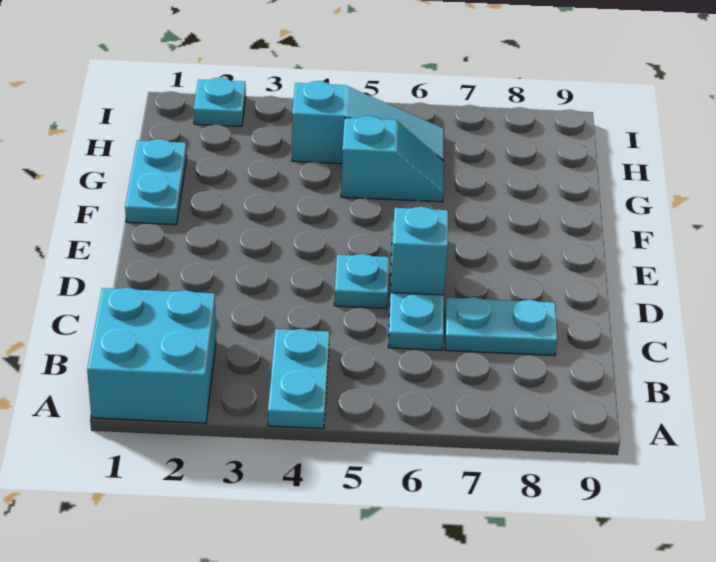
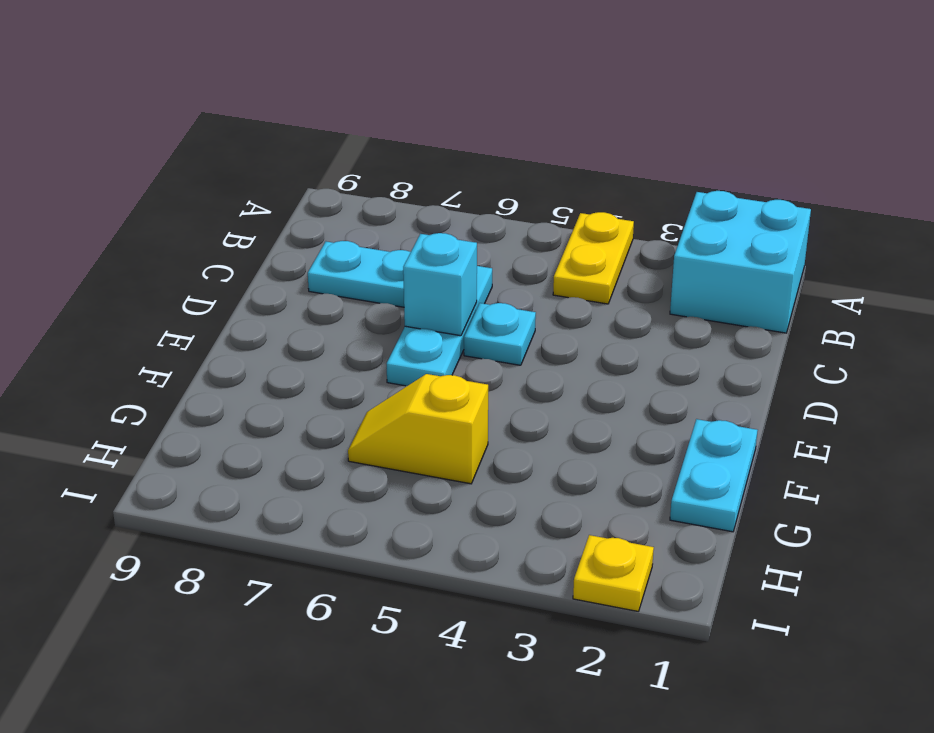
cyan plate A4:B4 level 1 -> yellow plate A4:B4 level 1
cyan slope G5:G6 level 1 top 5 -> yellow slope G5:G6 level 1 top 5
cyan slope H4:H6 level 1 top 4 -> none
cyan plate I2 level 1 -> yellow plate I2 level 1

